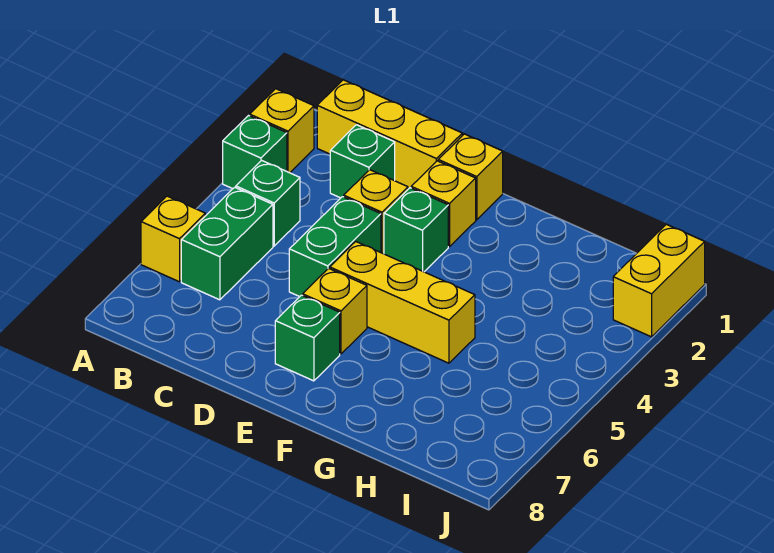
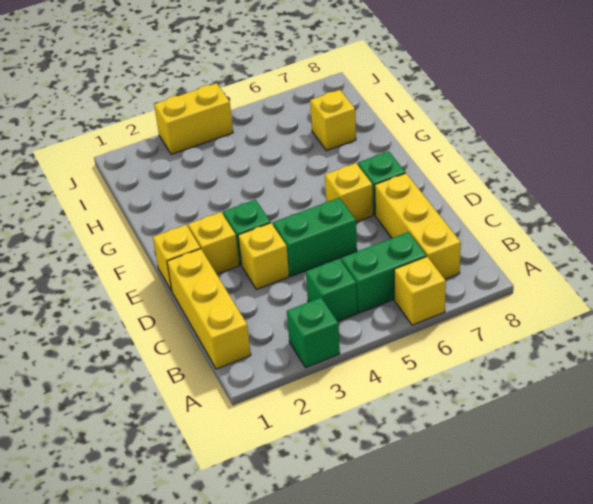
yellow brick A2 level 1 -> yellow brick H7 level 1
green brick C2 level 1 -> none
yellow brick E5:G5 level 1 -> yellow brick B7:D7 level 1
yellow brick J1:J2 level 1 -> yellow brick J3:J4 level 1

